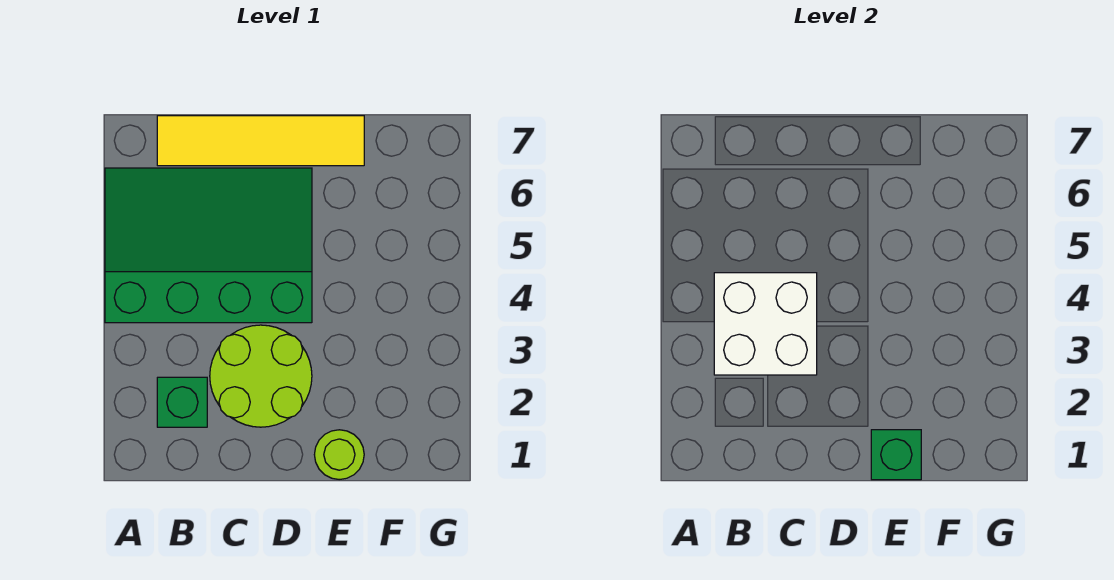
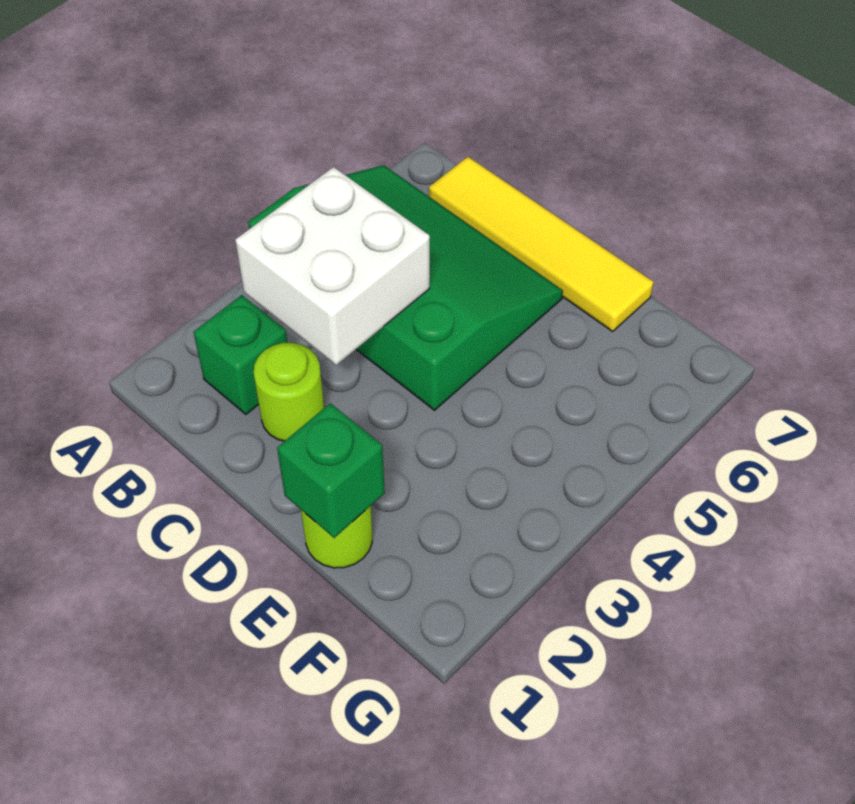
lime round brick C2:D3 level 1 -> lime round brick C2 level 1

